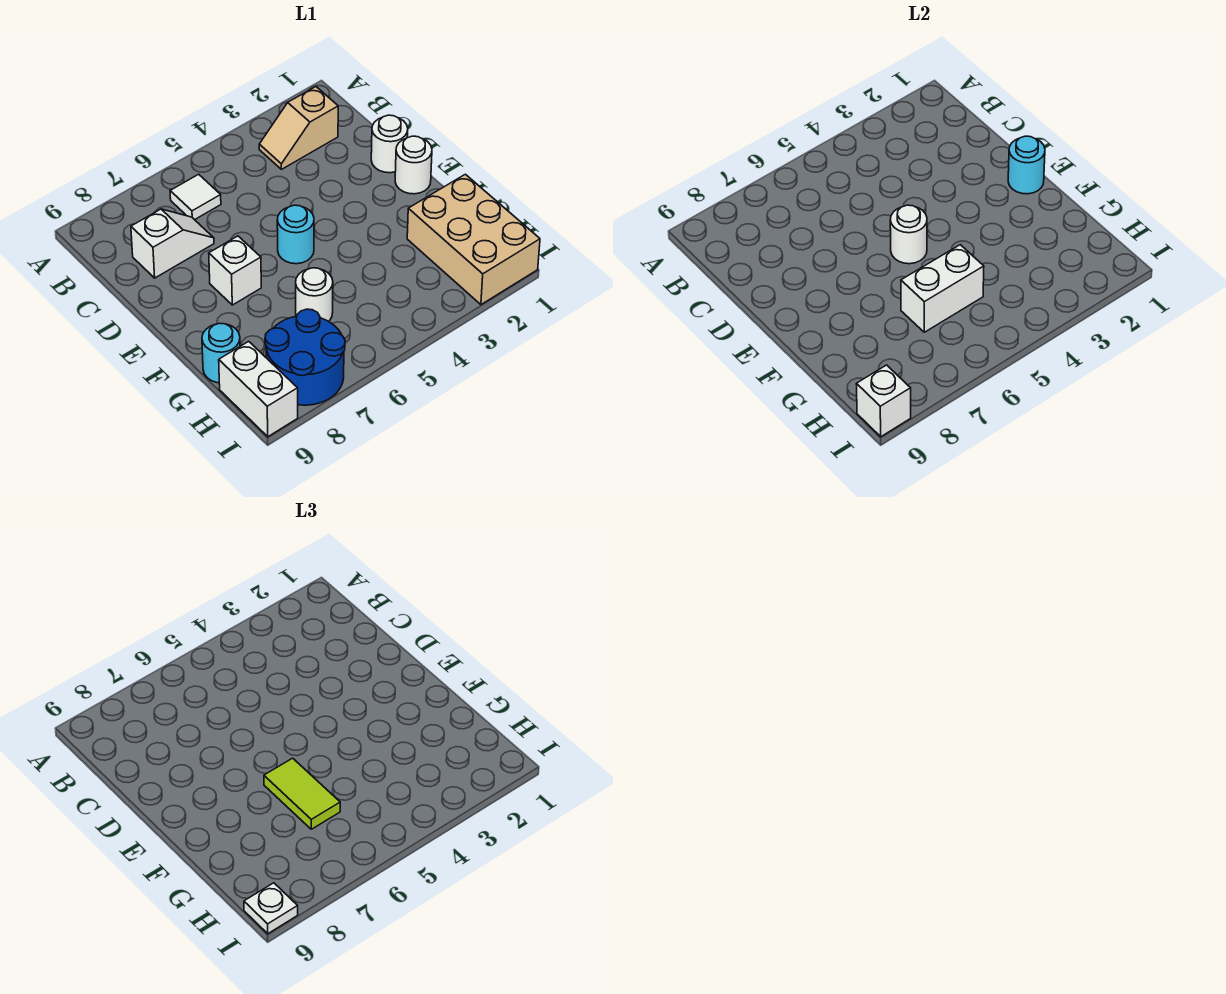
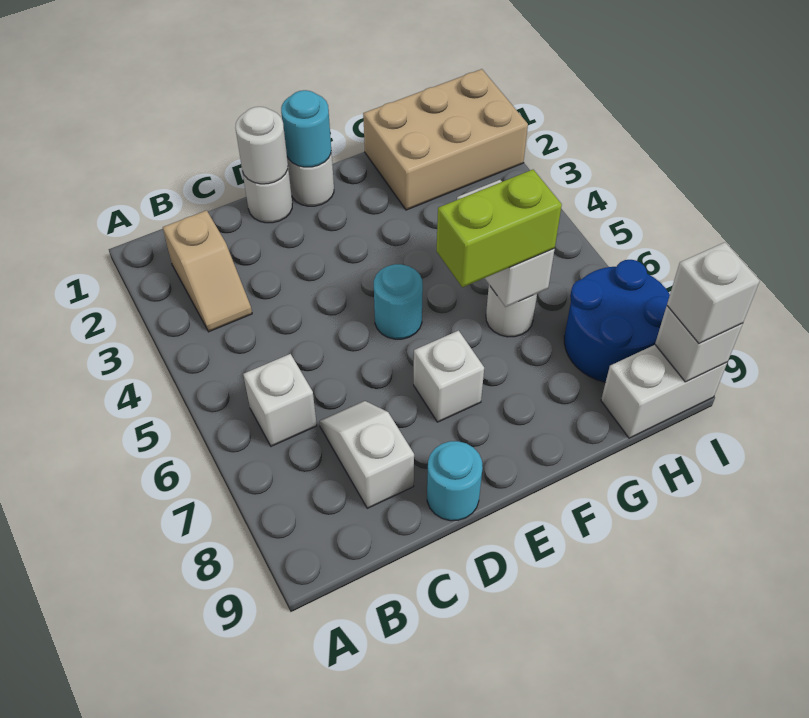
white tile B6 level 1 -> white brick B6 level 1
white round brick E5 level 2 -> white round brick D1 level 2
lime tile F6:G6 level 3 -> lime brick F6:G6 level 3
cyan round brick G9 level 1 -> cyan round brick D9 level 1
white plate I9 level 3 -> white brick I9 level 3

